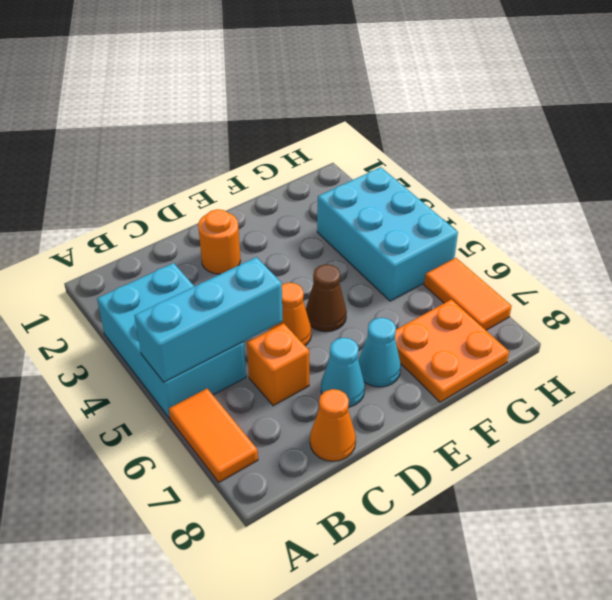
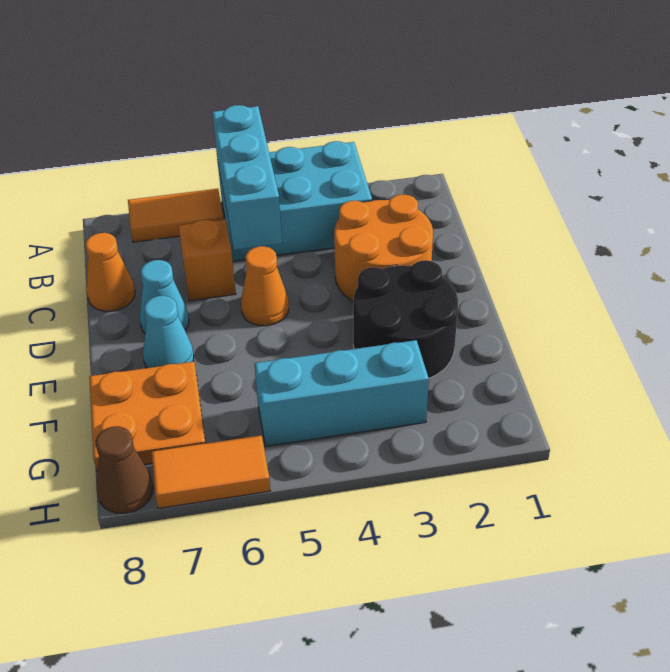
orange round brick D2 level 1 -> orange round brick C2:D3 level 1
none -> black round brick E2:F3 level 1
brown cone E5 level 1 -> brown cone H8 level 1
cyan brick G3:H5 level 1 -> cyan brick G3:G5 level 1

